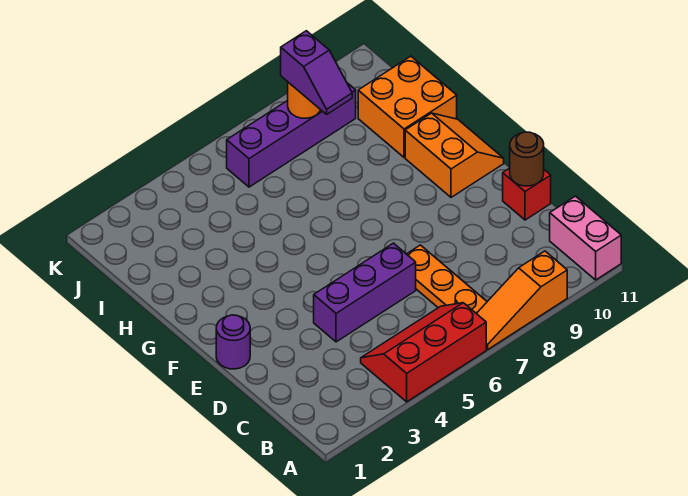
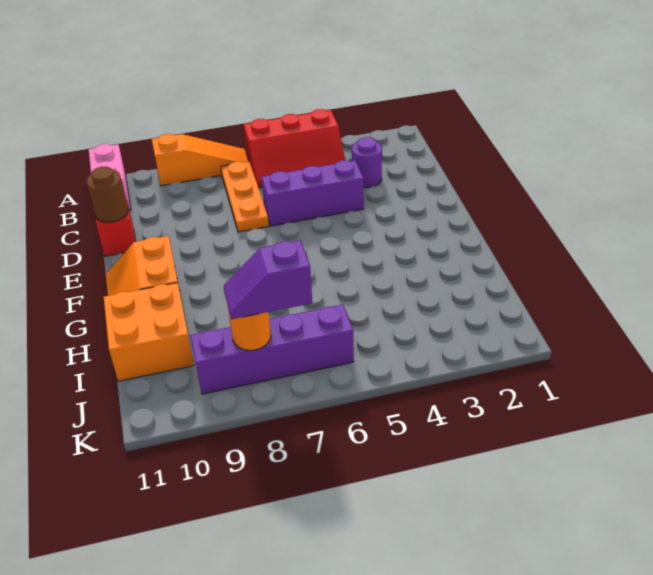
purple round brick E1 level 1 -> purple round brick C3 level 1
purple slope I8:J8 level 3 top J -> purple slope J7:J8 level 3 top 7

